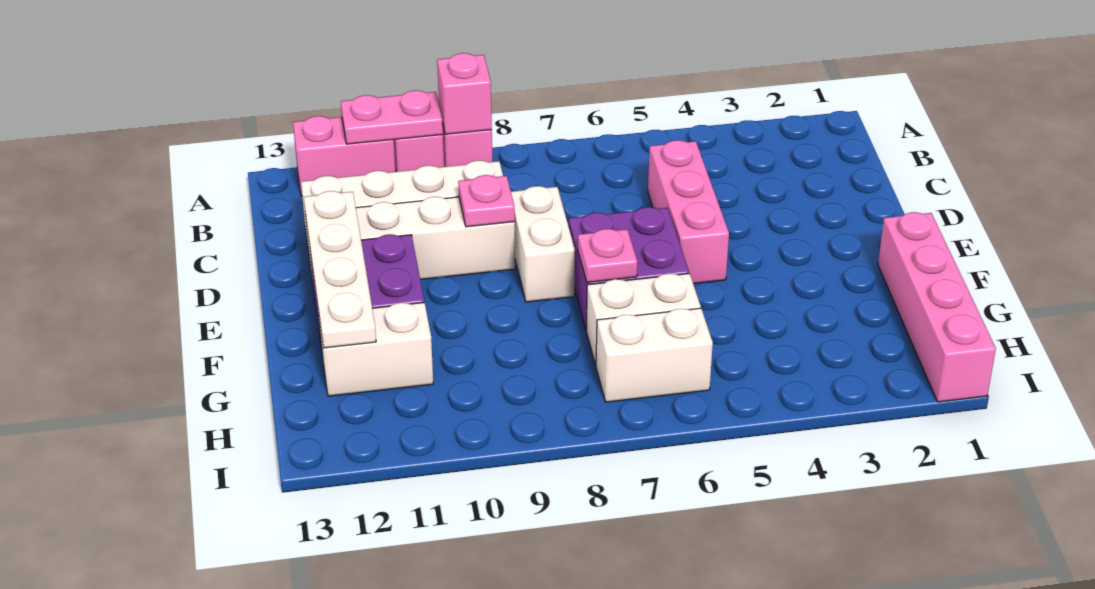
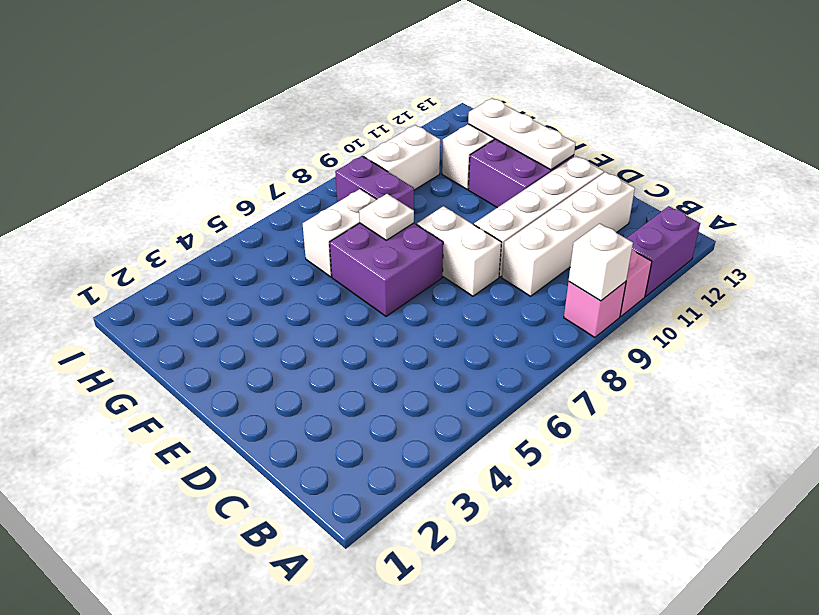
pink brick A9 level 2 -> white brick A9 level 2
pink plate A10:A11 level 2 -> none
pink brick A11:A12 level 1 -> purple brick A11:A12 level 1
pink brick C5:E5 level 1 -> none
pink plate D9 level 2 -> none
white plate D12:G12 level 2 -> white plate E12:G12 level 2
pink brick F1:I1 level 1 -> none
pink plate F7 level 2 -> white plate F7 level 2
none -> purple brick G8:H8 level 1
white brick H6:H7 level 1 -> white brick H9:H10 level 1

